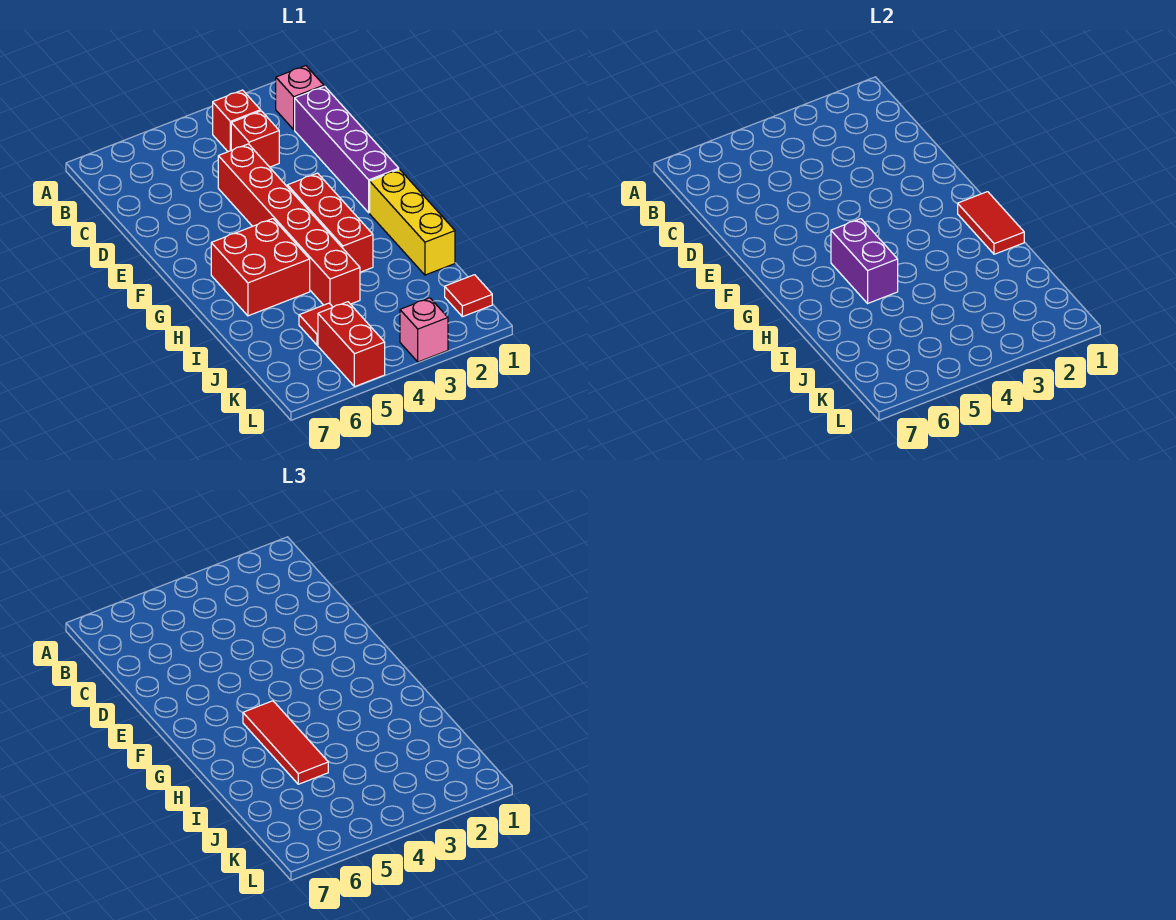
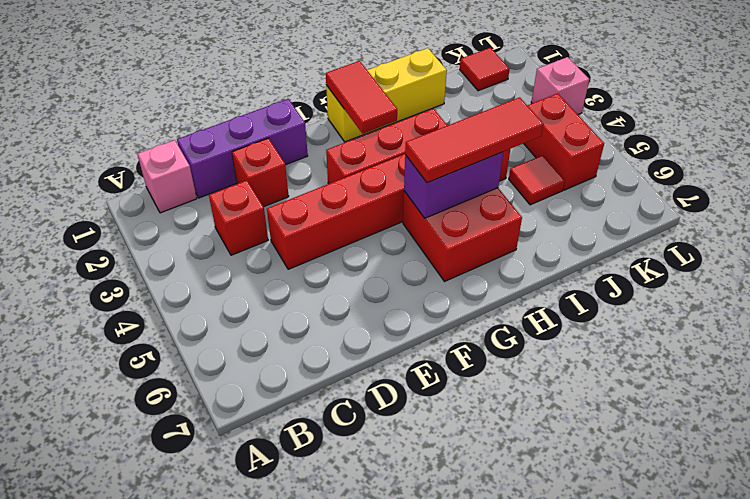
red brick B3 level 1 -> red brick D2 level 1
purple brick C1:F1 level 1 -> purple brick C1:E1 level 1
red tile G1:H1 level 2 -> red tile G1:G2 level 2
red brick K5:L5 level 1 -> red brick K4:K5 level 1

